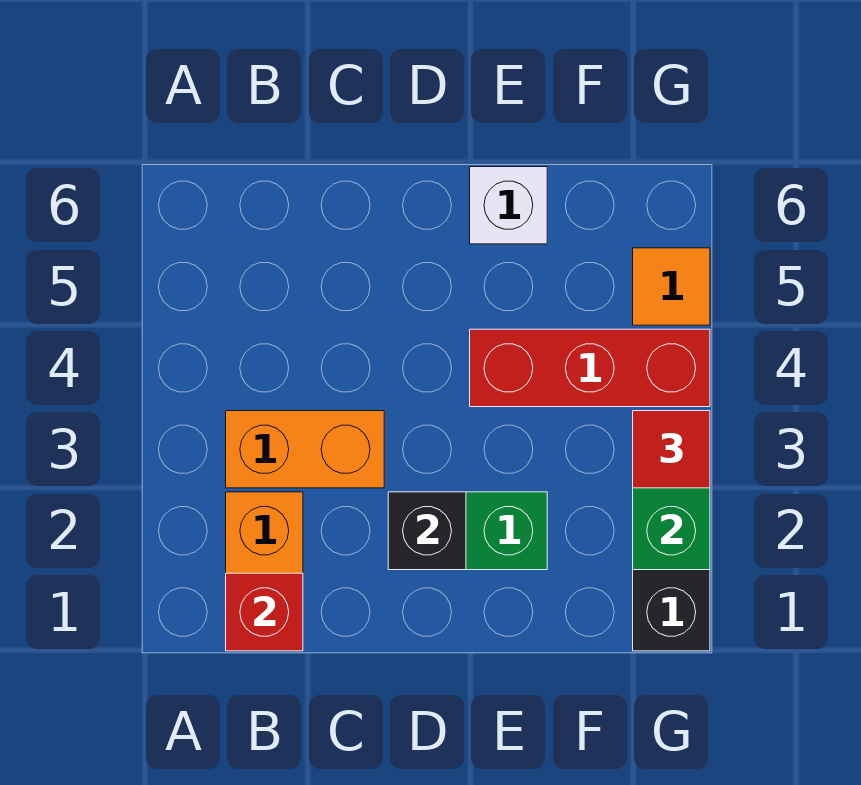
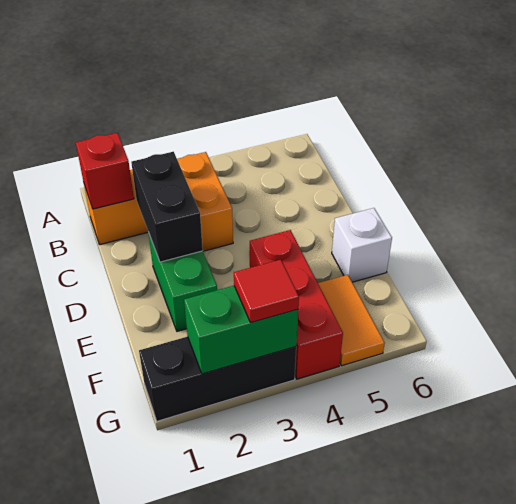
black brick D2 level 2 -> black brick C2:D2 level 2
orange tile G5 level 1 -> orange tile F5:G5 level 1

